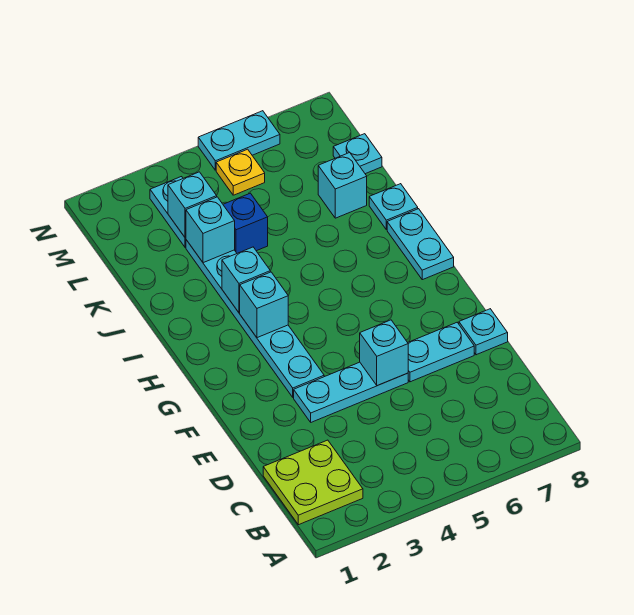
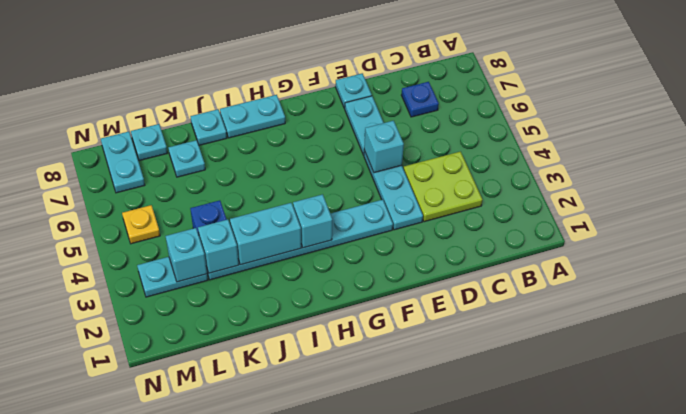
lime plate B1:C2 level 1 -> lime plate C3:D4 level 1
none -> blue plate C7 level 1
cyan brick I3 level 2 -> cyan brick I3:J3 level 2
cyan brick K7 level 1 -> cyan plate K7 level 1
cyan plate N5:N6 level 1 -> cyan plate M7:M8 level 1

